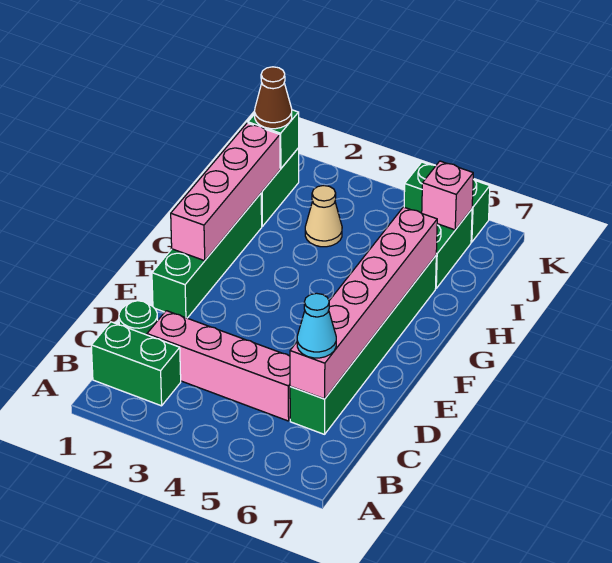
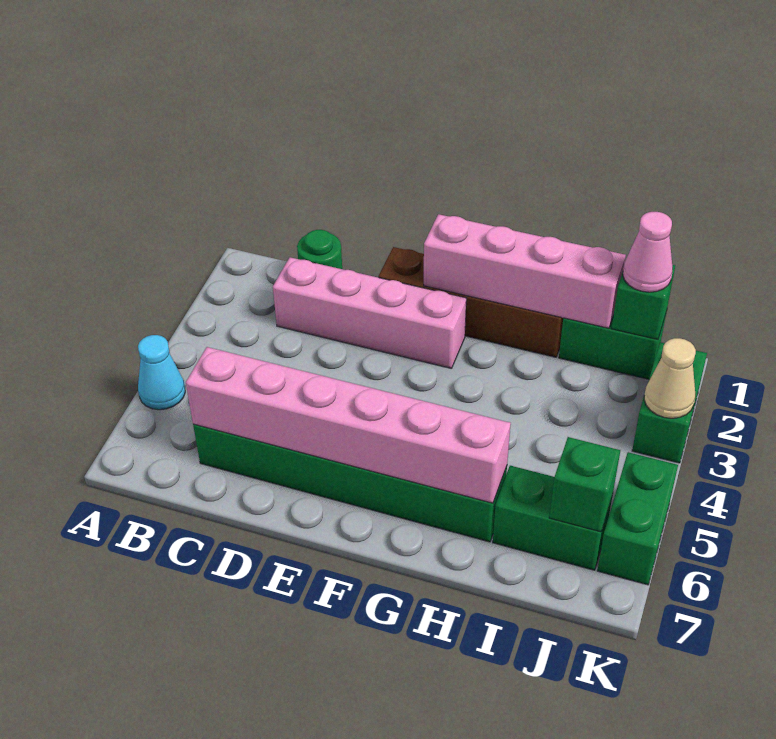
green brick B1:B2 level 1 -> green brick K2:K3 level 1
pink brick C2:C5 level 1 -> pink brick C2:F2 level 1
cyan cone C6 level 3 -> cyan cone A5 level 1
green brick E1:H1 level 1 -> brown brick E1:H1 level 1
tan cone I3 level 1 -> tan cone K3 level 2
brown cone J1 level 3 -> pink cone J1 level 3
pink brick J6 level 2 -> green brick J6 level 2

